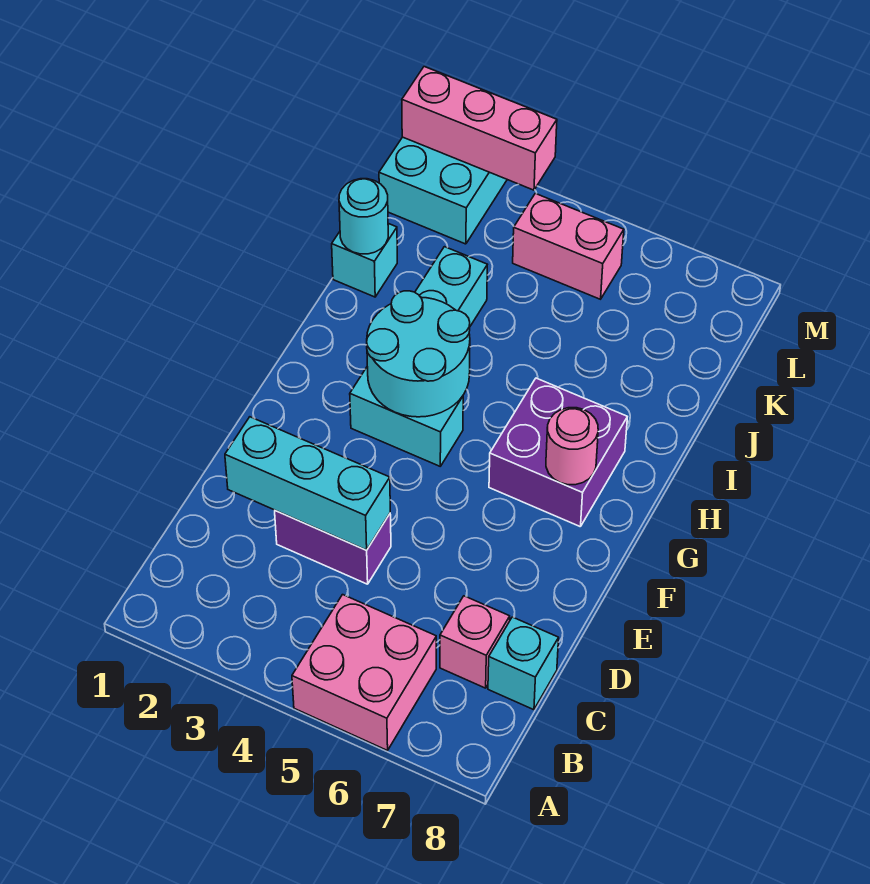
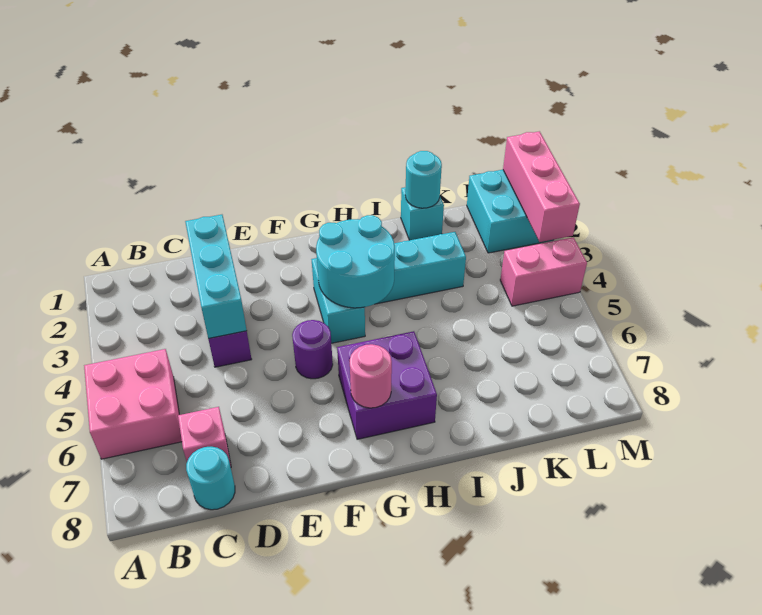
cyan brick C8 level 1 -> cyan round brick C8 level 1
none -> purple round brick F5 level 1
pink brick L4:L5 level 1 -> pink brick L4:M4 level 1

